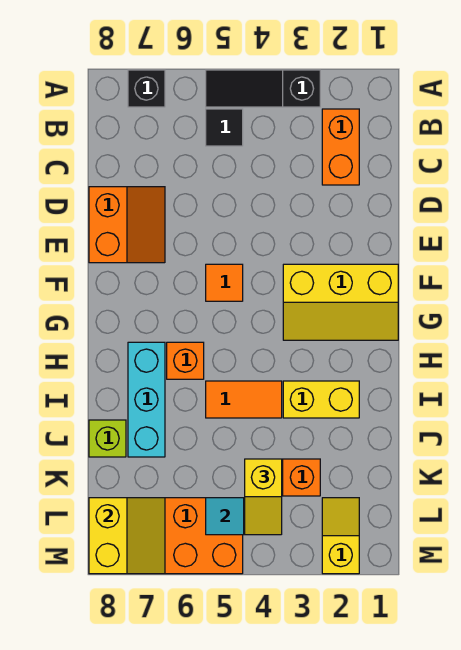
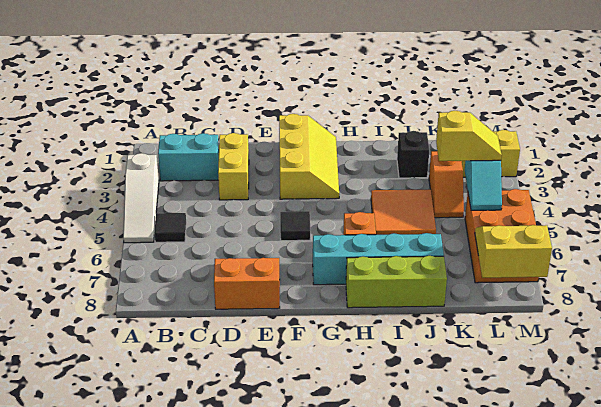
black slope A3:A5 level 1 top 3 -> white slope A3:A5 level 1 top 3
black brick A7 level 1 -> black brick J2 level 1
orange brick B2:C2 level 1 -> cyan brick B2:C2 level 1
orange tile F5 level 1 -> black tile F5 level 1
cyan brick H7:J7 level 1 -> cyan brick G7:J7 level 1
yellow brick I2:I3 level 1 -> yellow brick D2:D3 level 1
orange tile I4:I5 level 1 -> orange tile I4:J5 level 1
lime brick J8 level 1 -> lime brick H8:J8 level 1

